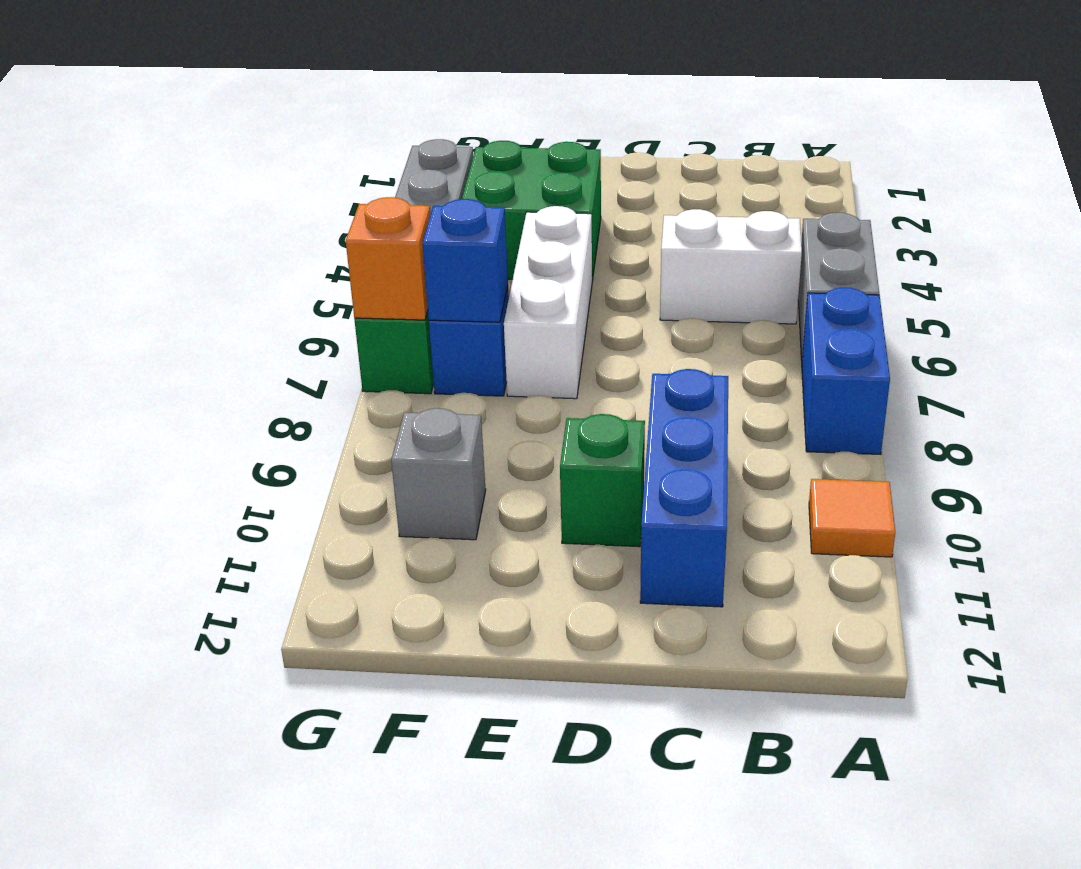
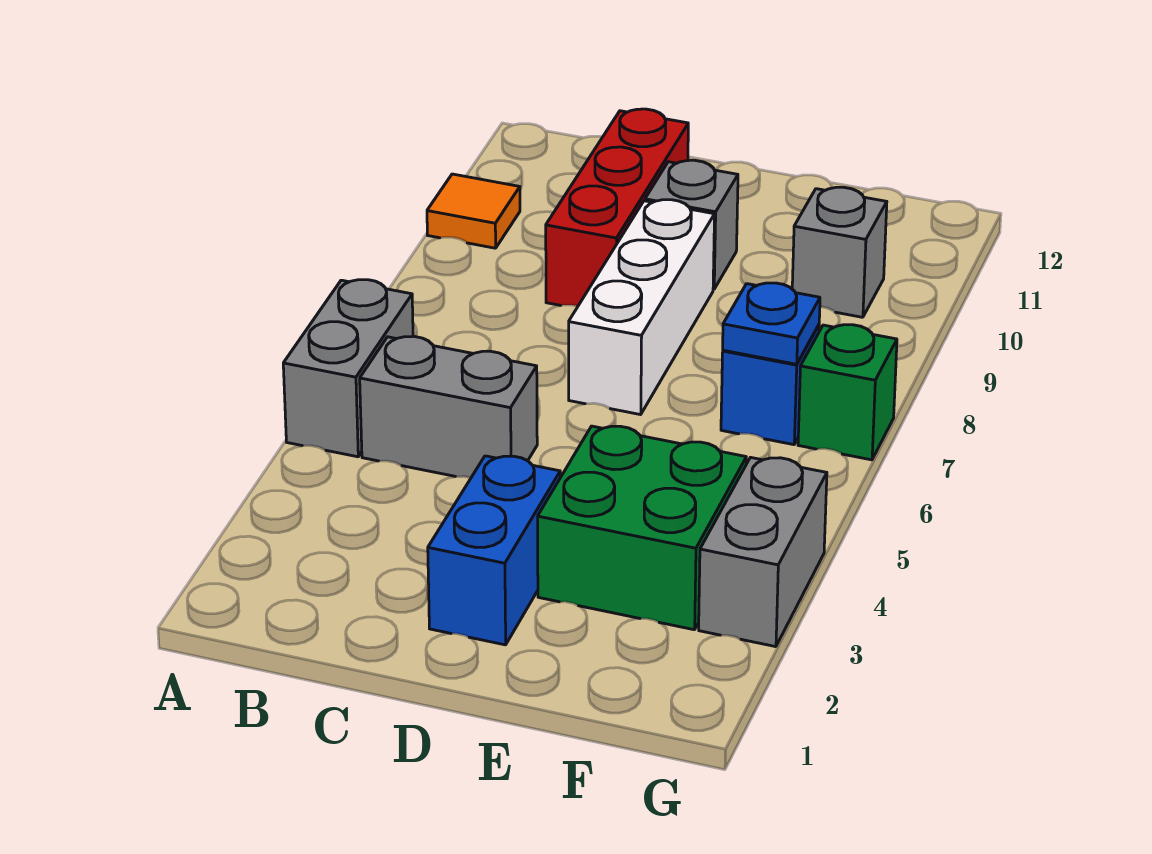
blue brick A7:A8 level 1 -> blue brick D2:D3 level 1
white brick B5:C5 level 1 -> grey brick B5:C5 level 1
blue brick C9:C11 level 1 -> red brick C9:C11 level 1
green brick D10 level 1 -> grey brick D10 level 1
white brick E5:E7 level 1 -> white brick D7:D9 level 1
blue brick F7 level 2 -> blue plate F7 level 2
orange brick G7 level 2 -> none

